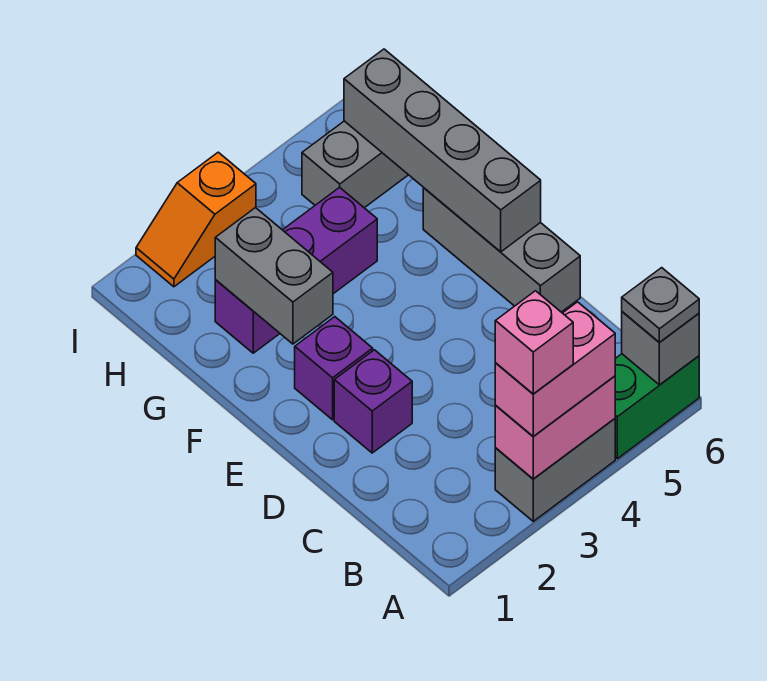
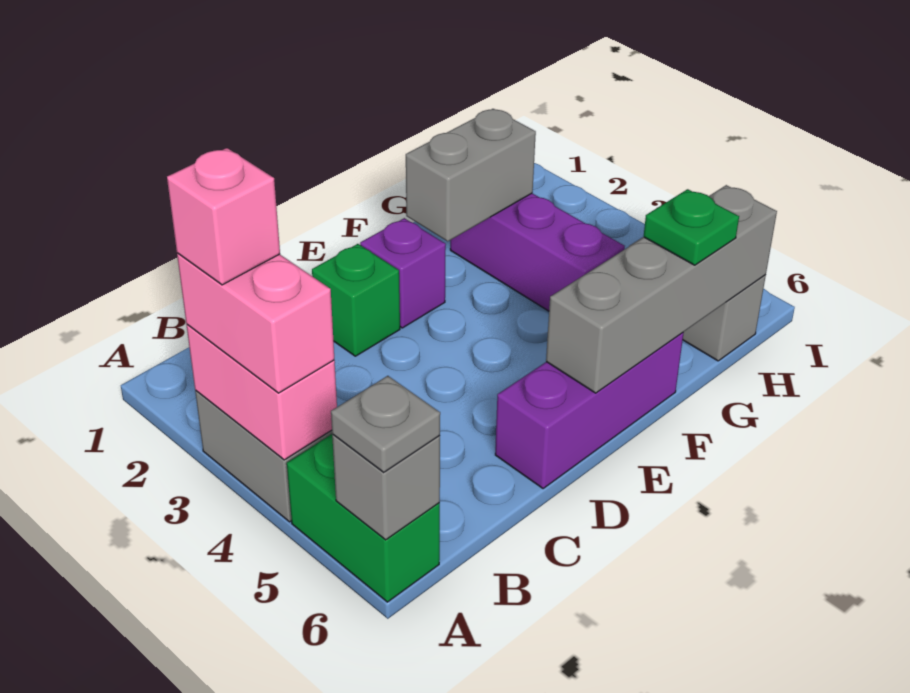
purple brick D2 level 1 -> green brick D2 level 1
grey brick D6:F6 level 1 -> purple brick D6:F6 level 1
none -> green plate G6 level 3
orange slope I2:I3 level 1 top 3 -> none

